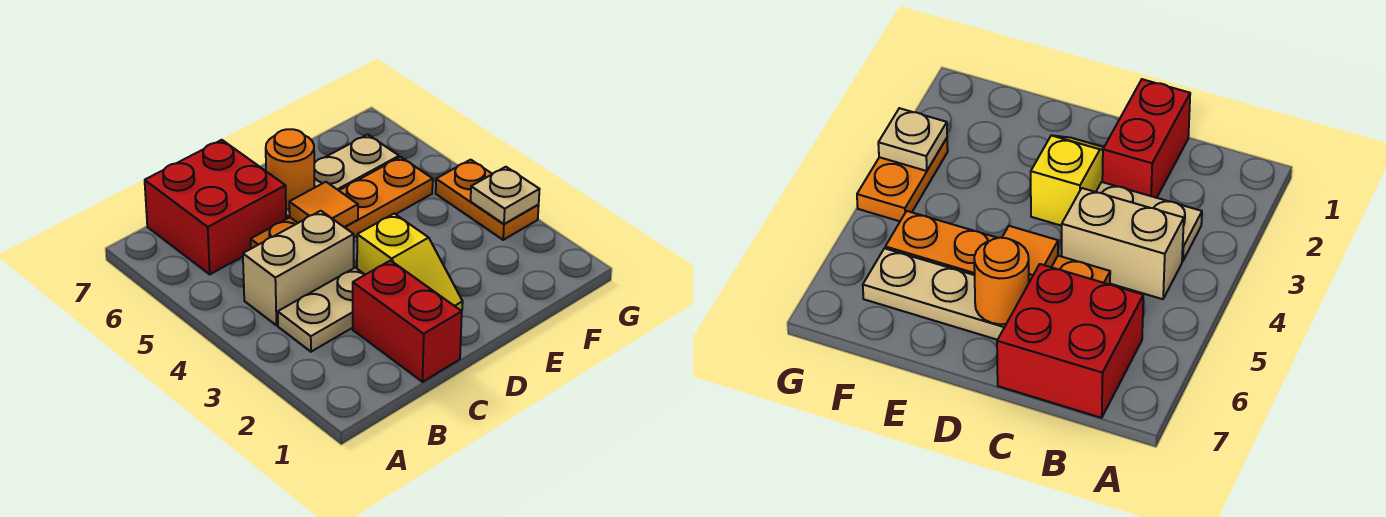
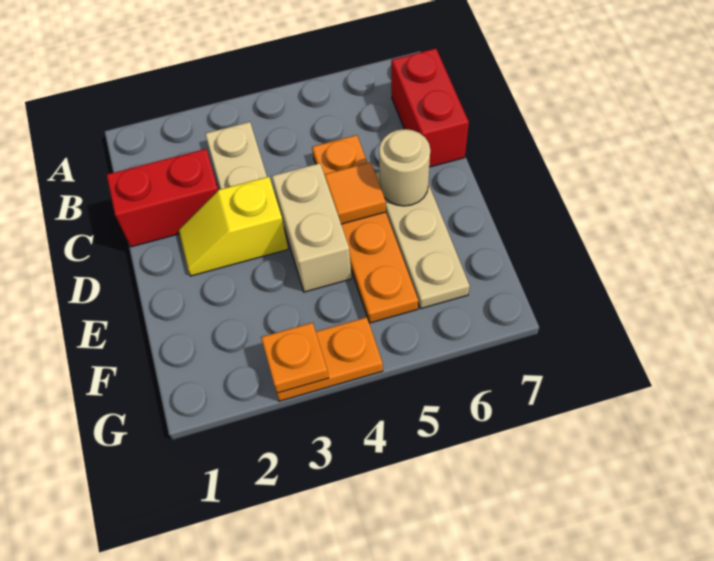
tan brick B4:C4 level 1 -> tan brick D4:E4 level 1
red brick B6:C7 level 1 -> red brick B7:C7 level 1
orange round brick D6 level 2 -> tan round brick D6 level 2
tan plate G3 level 2 -> orange plate G3 level 2

